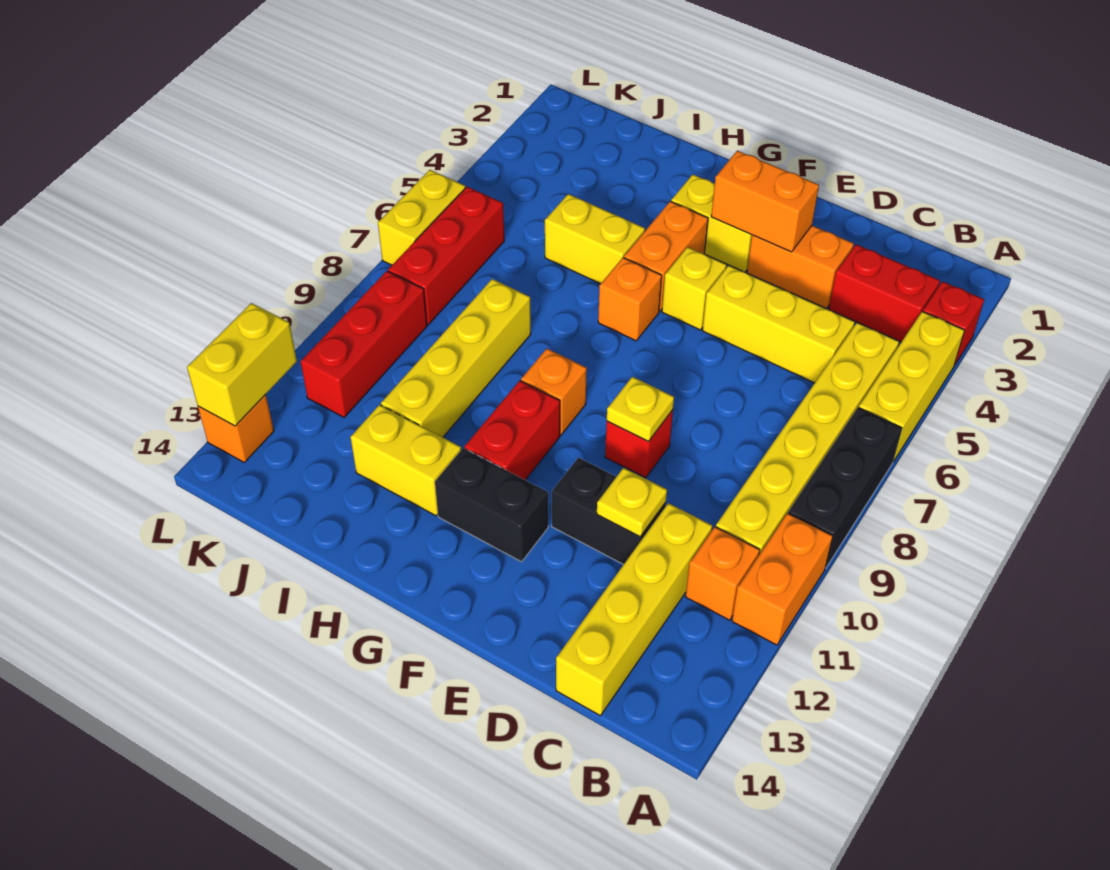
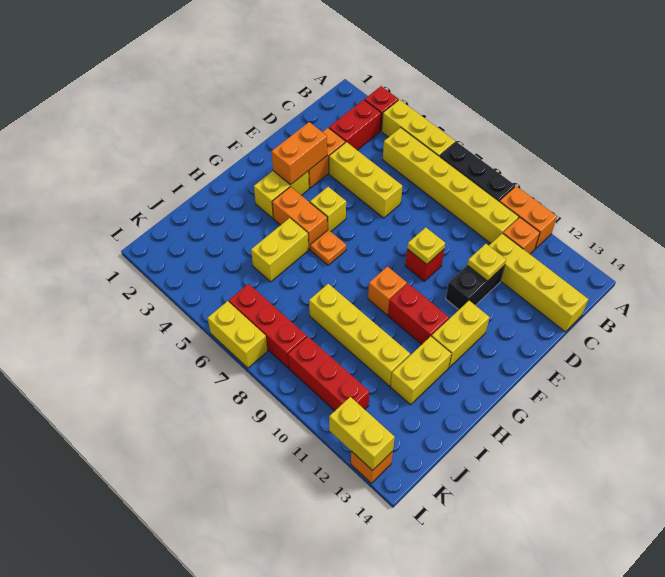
yellow brick C5:E5 level 1 -> yellow brick D4:D6 level 1
black brick F12:G12 level 1 -> yellow brick F12:G12 level 1
orange brick G6 level 1 -> orange plate G6 level 1

